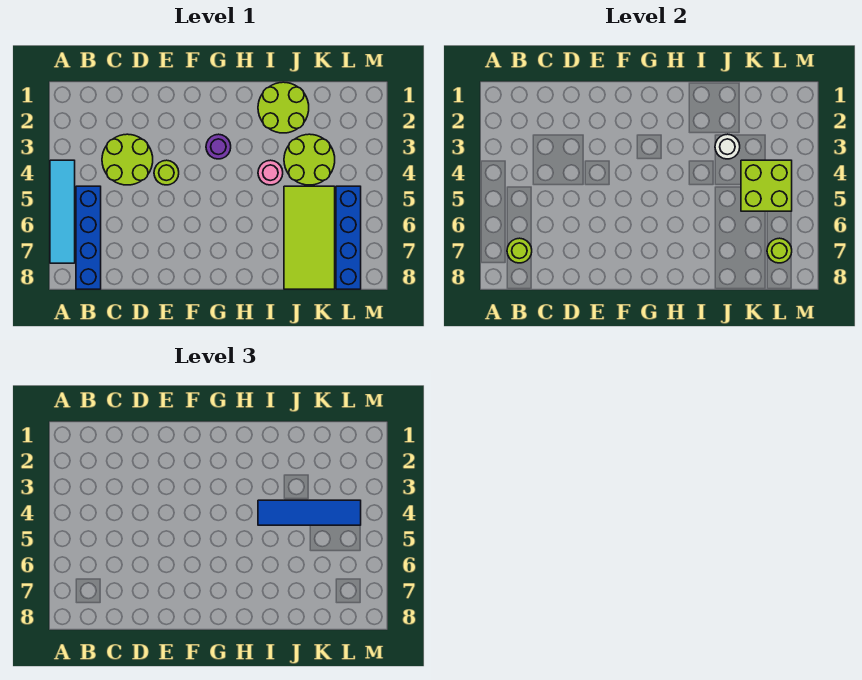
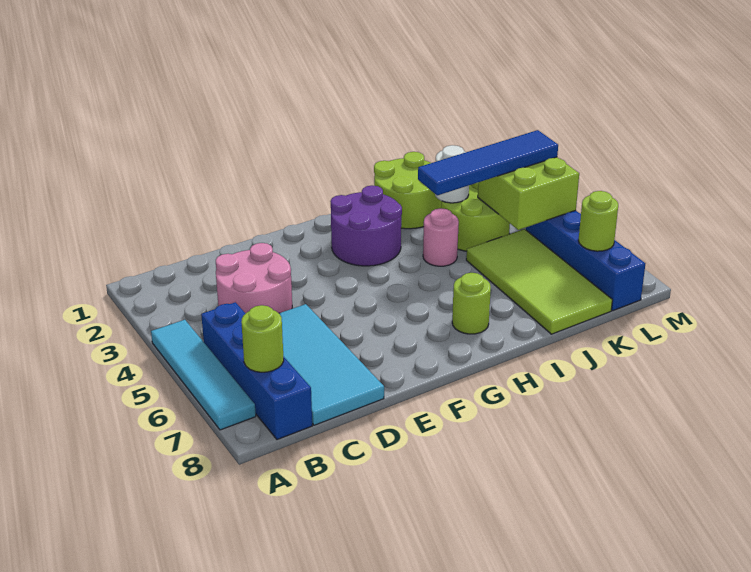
lime round brick C3:D4 level 1 -> pink round brick C3:D4 level 1
none -> cyan tile C5:D8 level 1
lime round brick E4 level 1 -> lime round brick H7 level 1
purple round brick G3 level 1 -> purple round brick G2:H3 level 1

